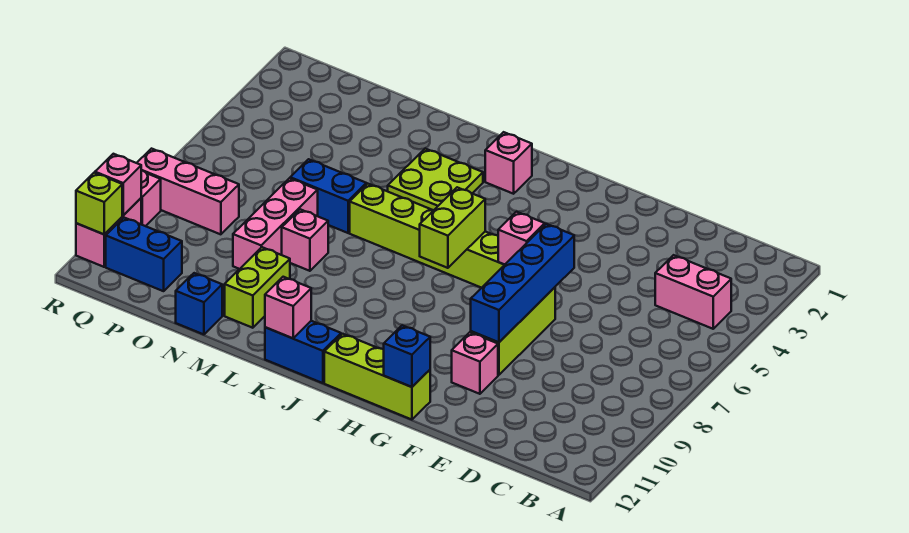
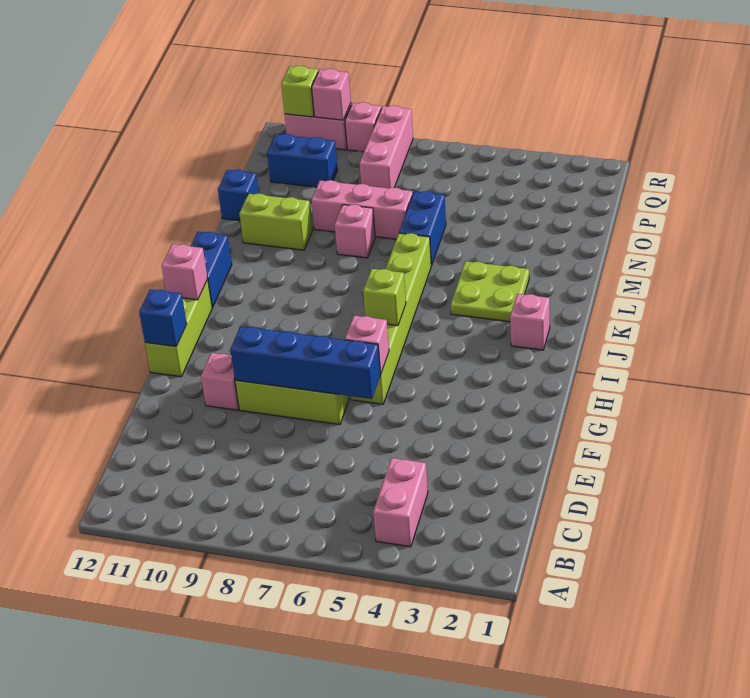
lime brick I6:I7 level 2 -> lime brick I6 level 2
pink brick K12 level 2 -> pink brick I12 level 2
blue brick P11:Q11 level 1 -> blue brick P10:P11 level 1

